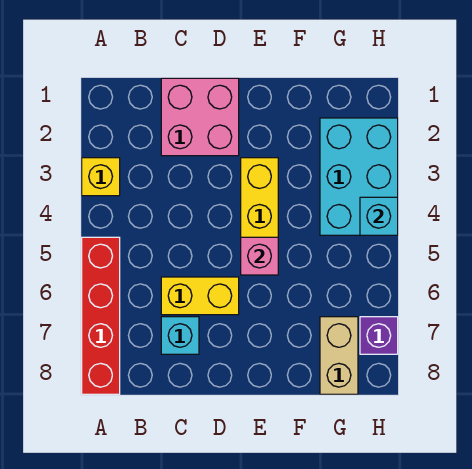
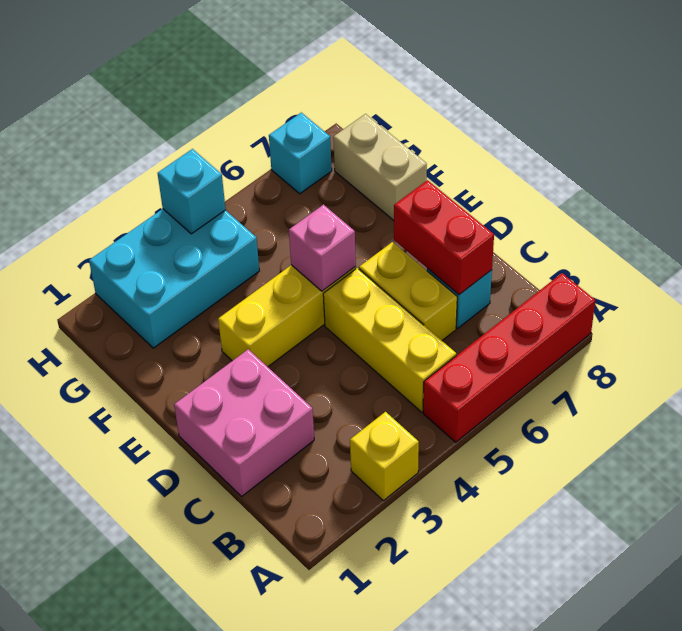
none -> yellow brick B5:D5 level 1
none -> red brick C7:D7 level 2
tan brick G7:G8 level 1 -> tan brick F8:G8 level 1
purple brick H7 level 1 -> cyan brick H7 level 1

